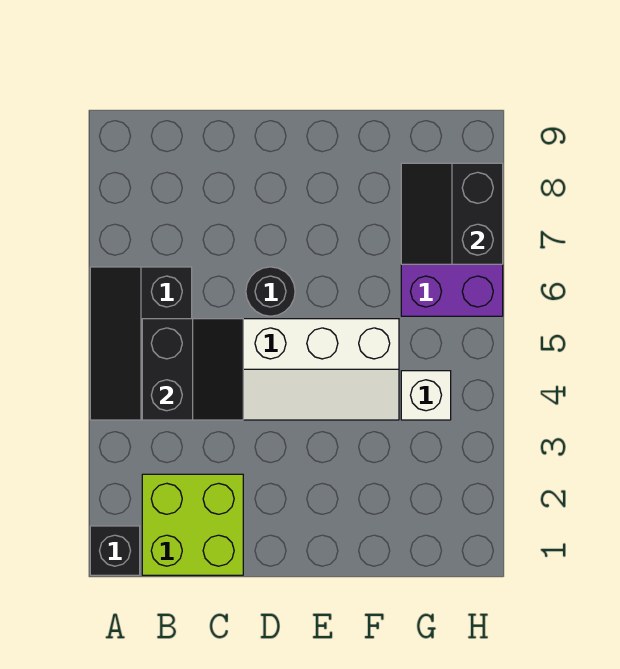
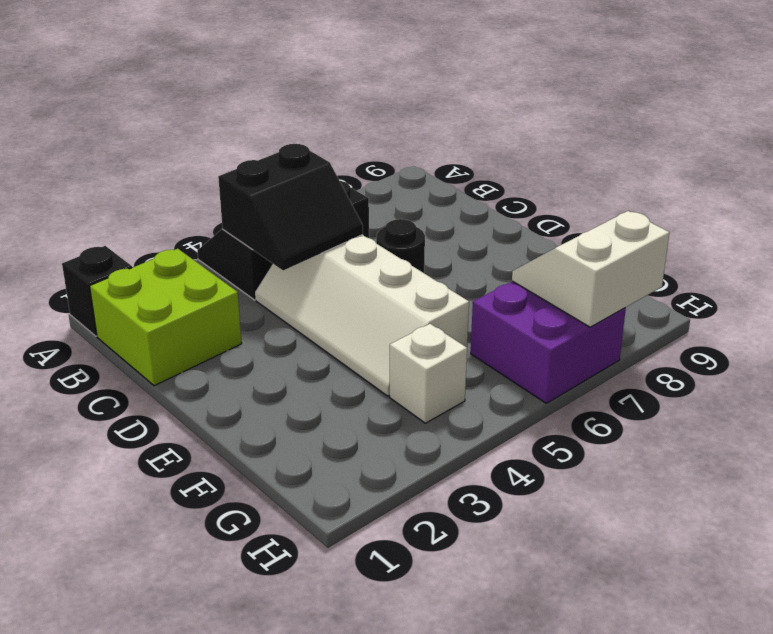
black slope G7:H8 level 2 top H -> white slope G7:H8 level 2 top H

